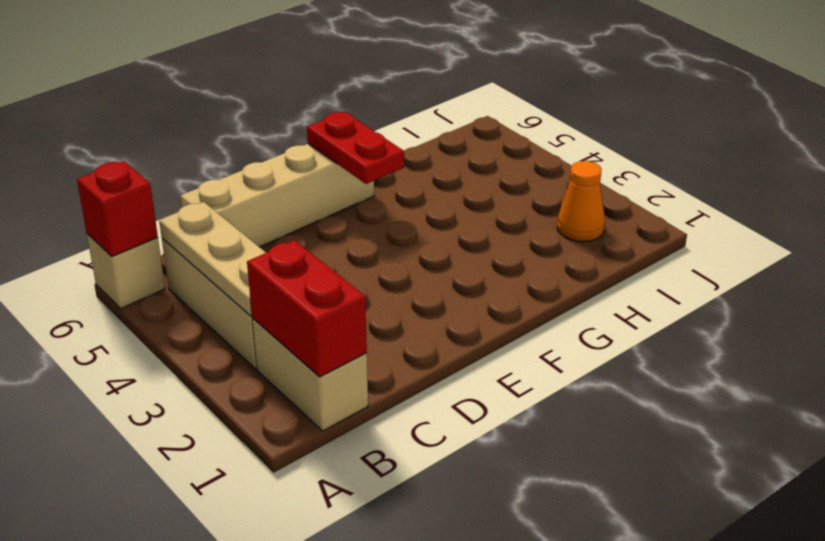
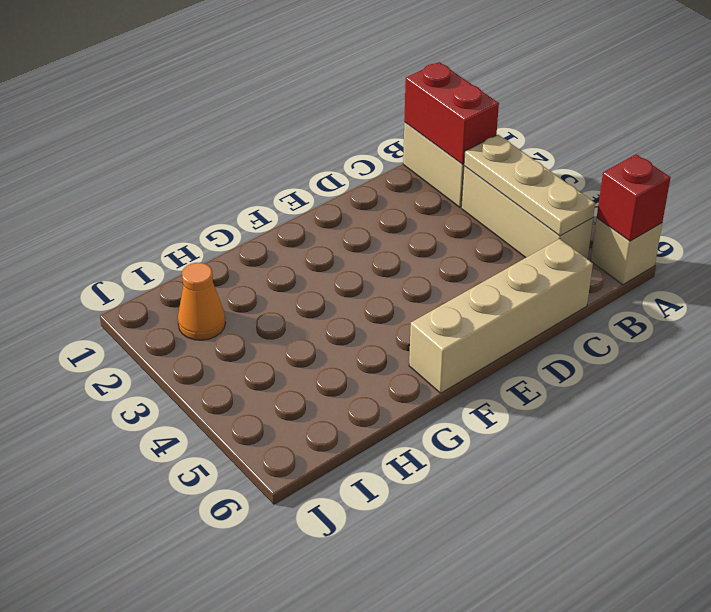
red plate F5:F6 level 2 -> none

